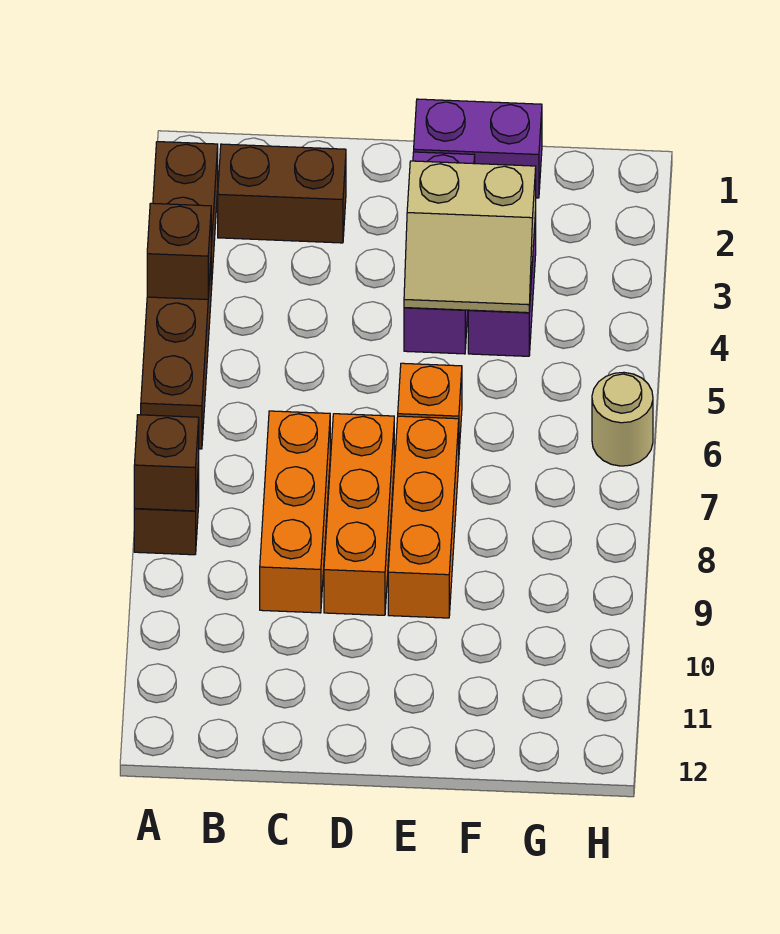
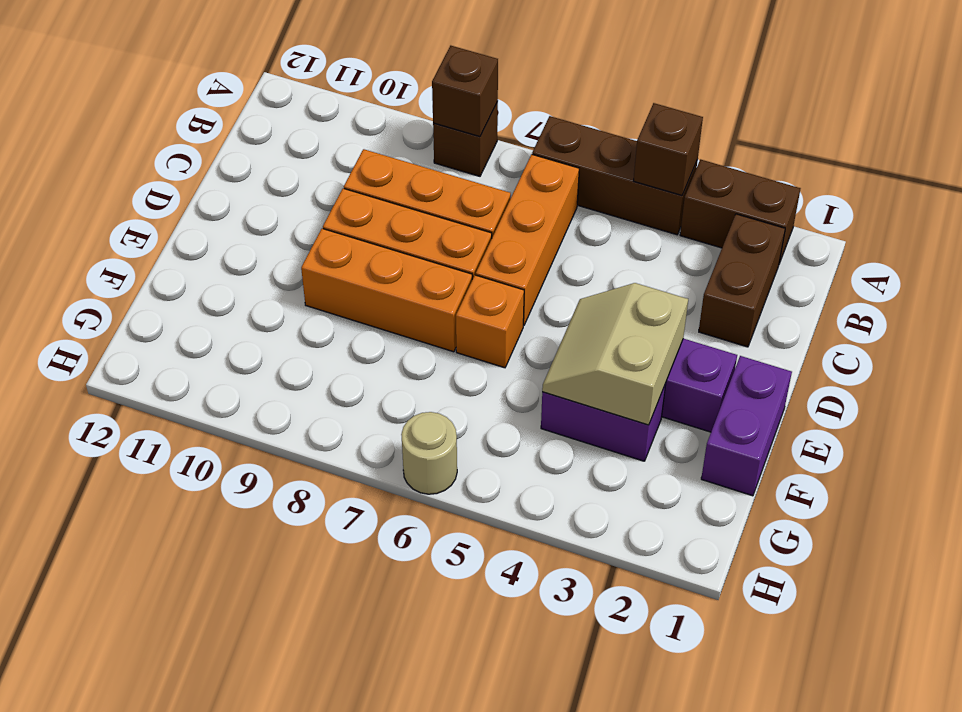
none -> orange brick B6:D6 level 1

